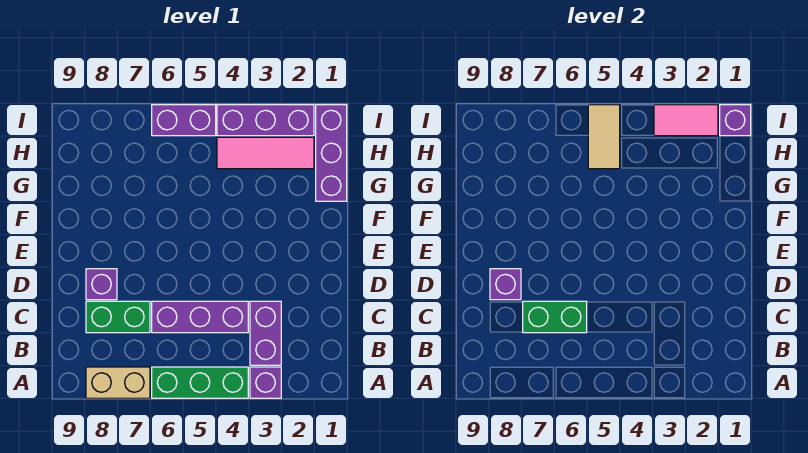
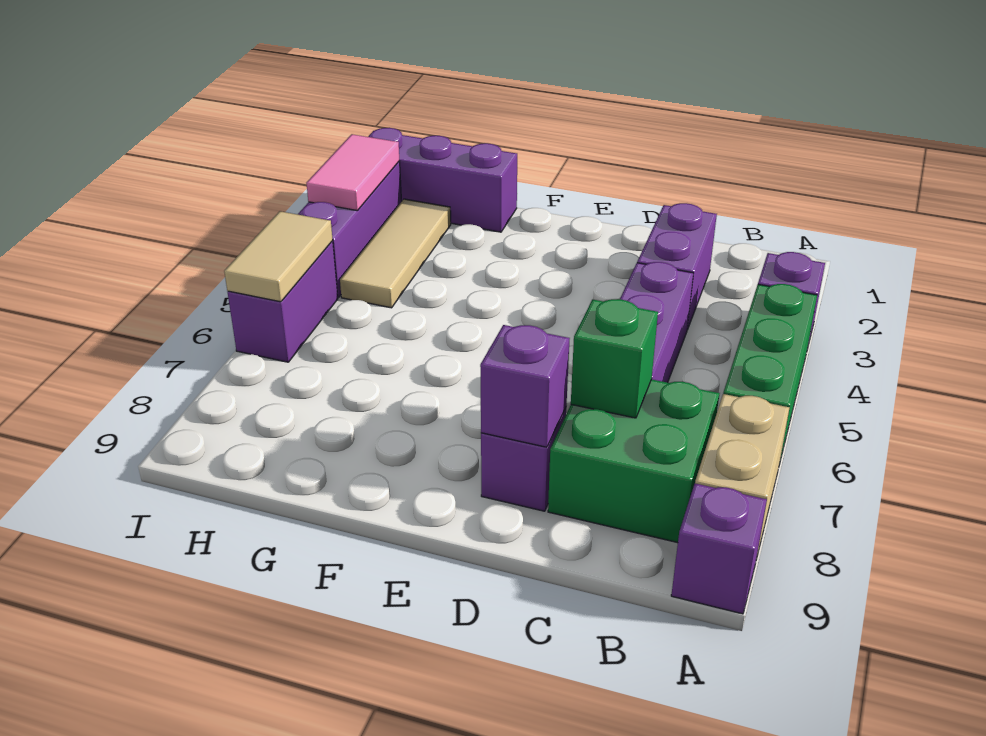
purple brick B3:C3 level 1 -> purple brick C2:C3 level 1
green brick C6:C7 level 2 -> green brick C7 level 2
green brick C7:C8 level 1 -> green brick B7:C8 level 1
pink tile H2:H4 level 1 -> tan tile H2:H4 level 1
tan tile H5:I5 level 2 -> tan tile I5:I6 level 2
purple brick I1 level 2 -> purple brick A9 level 1

